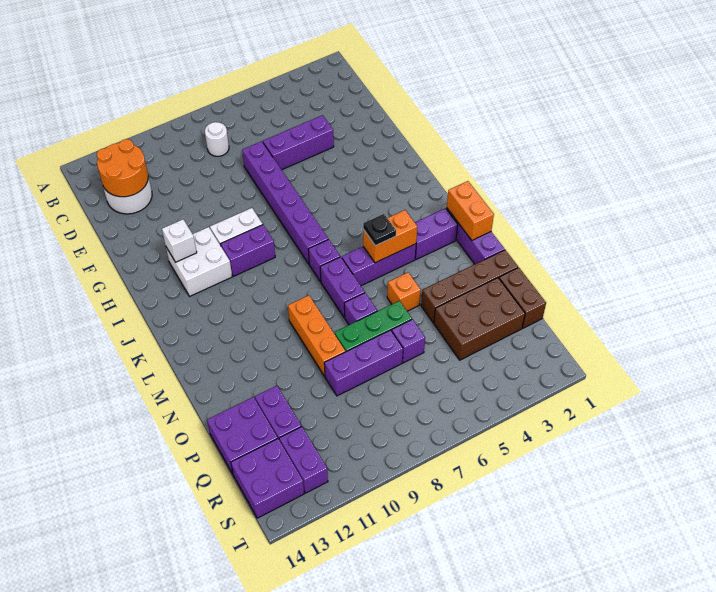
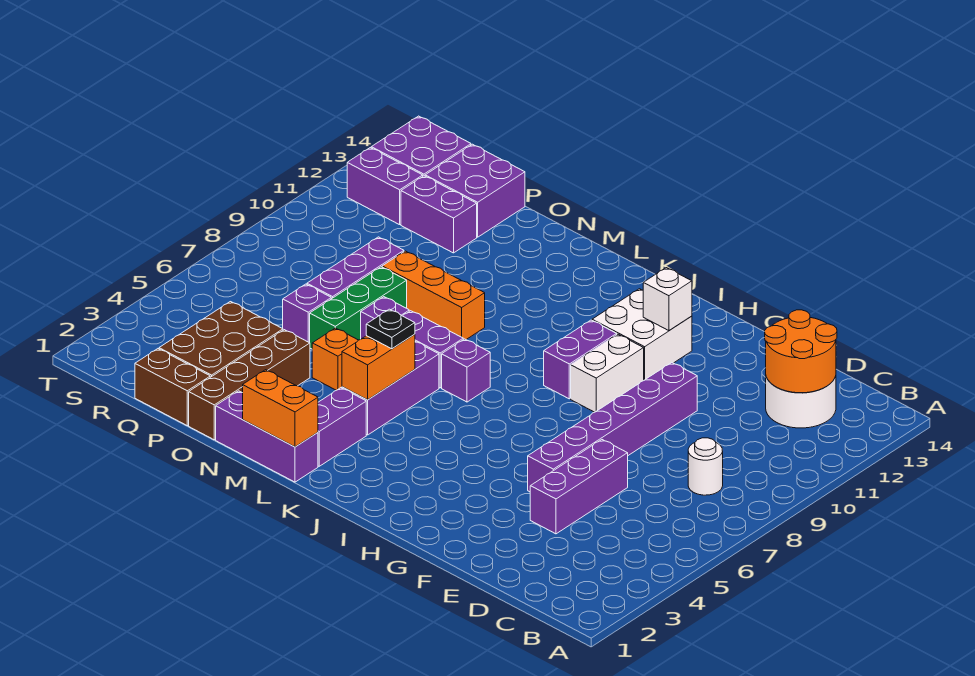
purple brick E7:J7 level 1 -> purple brick F5:F10 level 1

